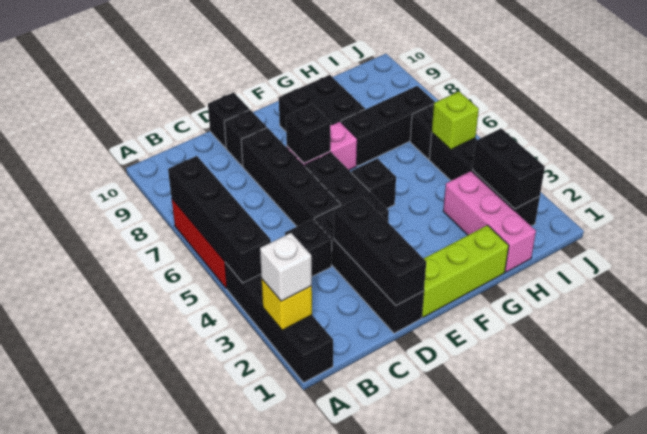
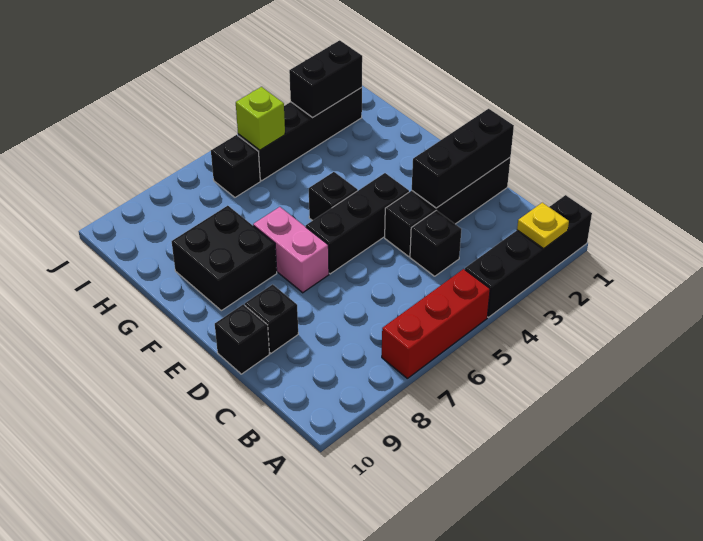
yellow brick A2 level 2 -> yellow plate A2 level 2
white brick A2 level 3 -> none
black brick A4:A7 level 2 -> none
black brick D5:D8 level 1 -> none
lime brick E1:G1 level 1 -> none
black brick E7 level 2 -> none
black brick G7:I7 level 1 -> none
pink brick H1:H3 level 1 -> none

